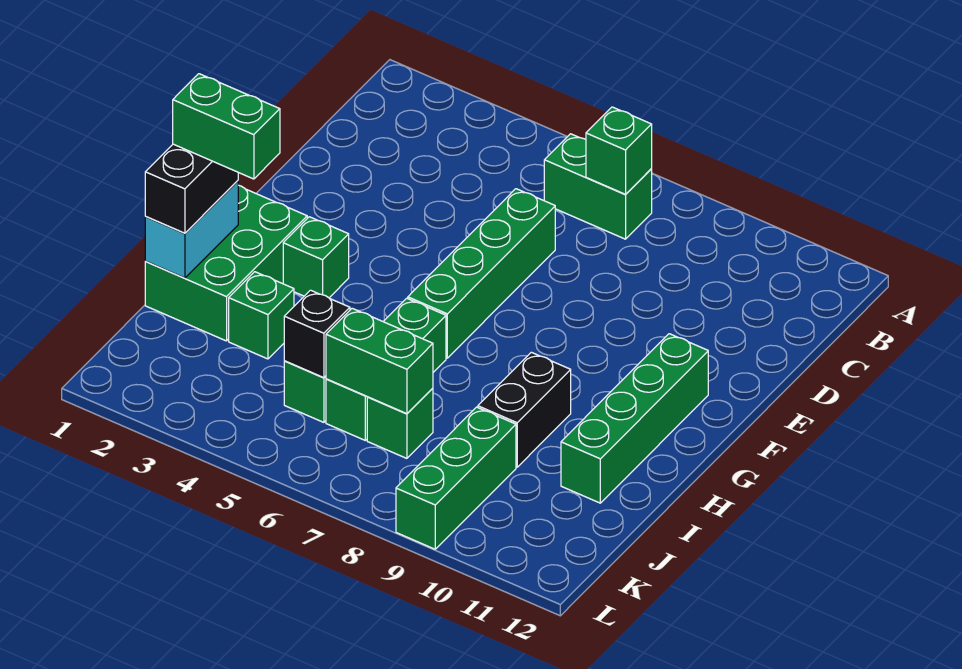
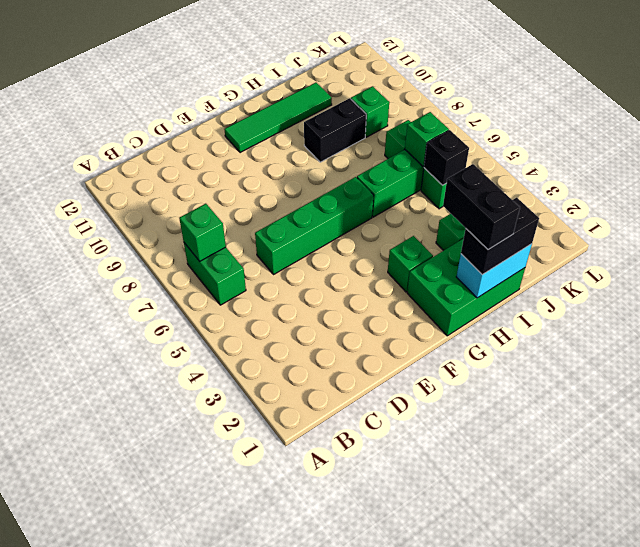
green brick F11:I11 level 1 -> green tile F11:I11 level 1
green brick H1:H2 level 4 -> black brick H1:H2 level 4
green brick J6:J7 level 2 -> green brick J6 level 2
green brick J9:L9 level 1 -> green brick J9 level 1

